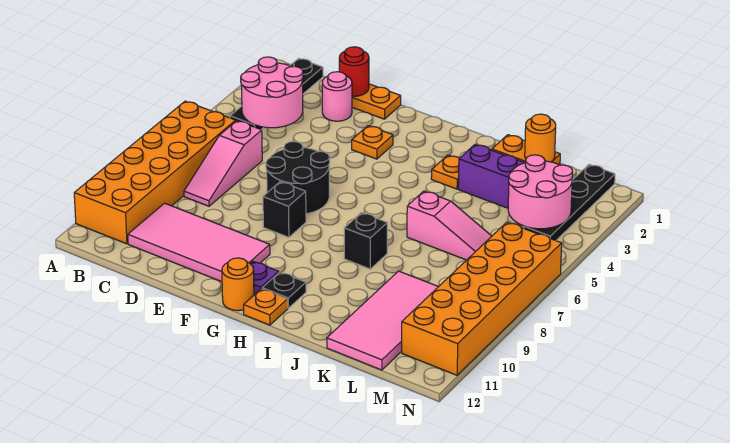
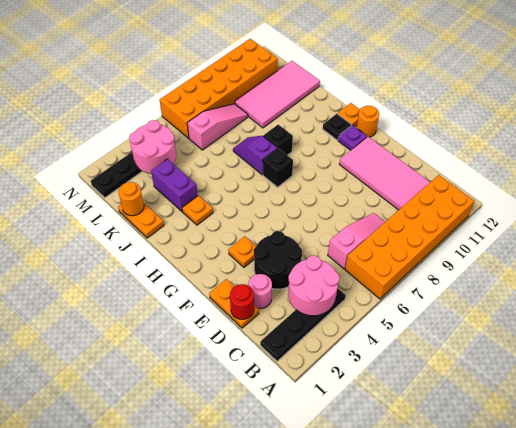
black round brick E6:F7 level 1 -> black round brick D3:E4 level 1
black brick F8 level 1 -> black brick H7 level 1
none -> purple slope I7:J7 level 1 top I
pink slope J6:L6 level 1 top J -> pink slope L6:L8 level 1 top 6

